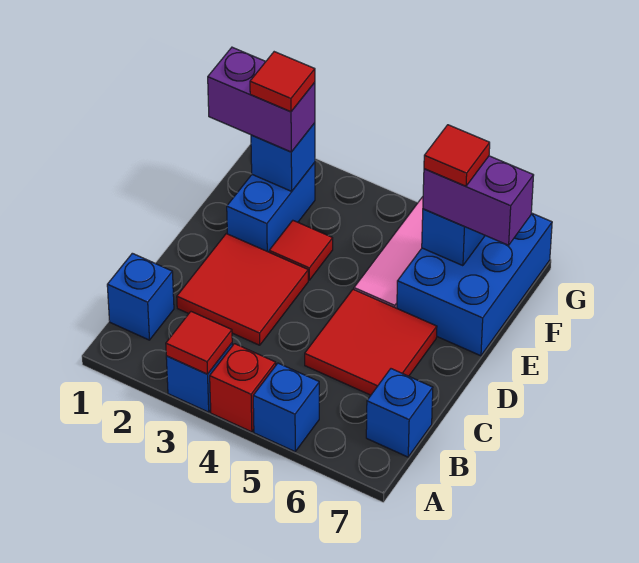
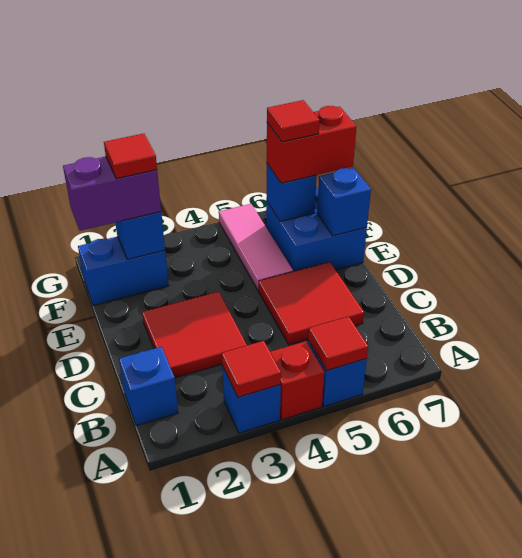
blue brick B7 level 1 -> blue brick E7 level 2
blue brick E2:F2 level 1 -> blue brick F1:F2 level 1
red tile E3 level 1 -> red tile A5 level 2
blue brick E6:G7 level 1 -> blue brick E6:F7 level 1
purple brick F6:F7 level 3 -> red brick F6:F7 level 3

